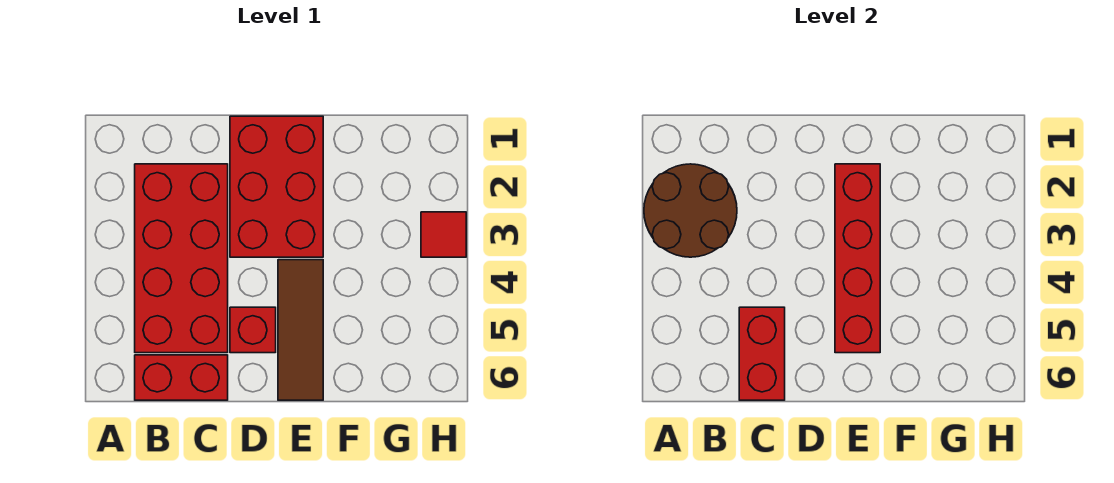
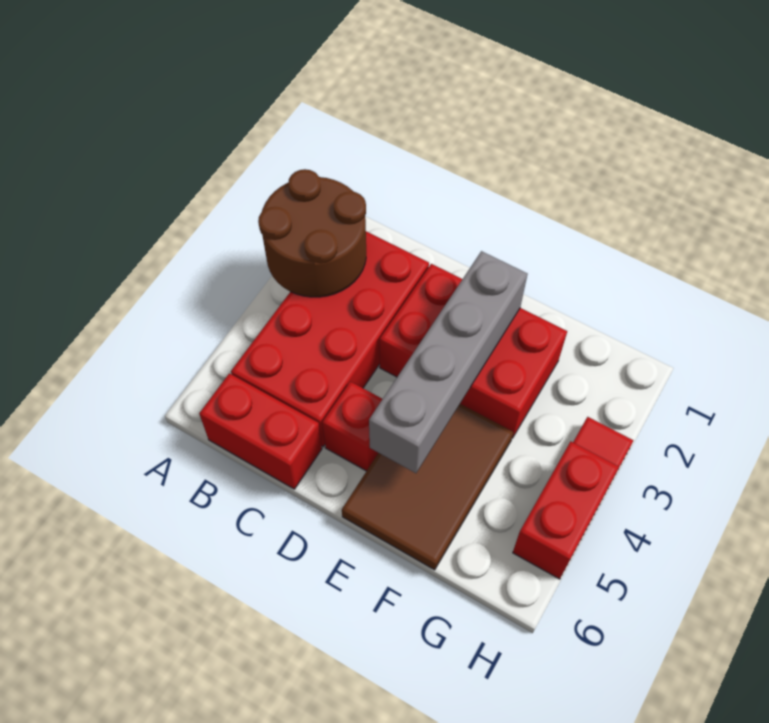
red brick C5:C6 level 2 -> red brick H4:H5 level 1
red brick D1:E3 level 1 -> red brick D2:F3 level 1
red brick E2:E5 level 2 -> grey brick E2:E5 level 2
brown tile E4:E6 level 1 -> brown tile E4:F6 level 1

